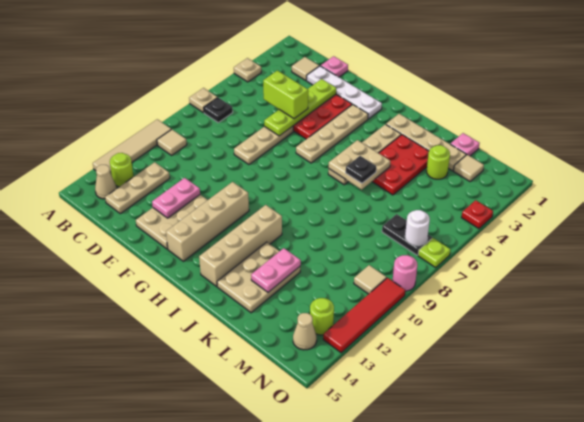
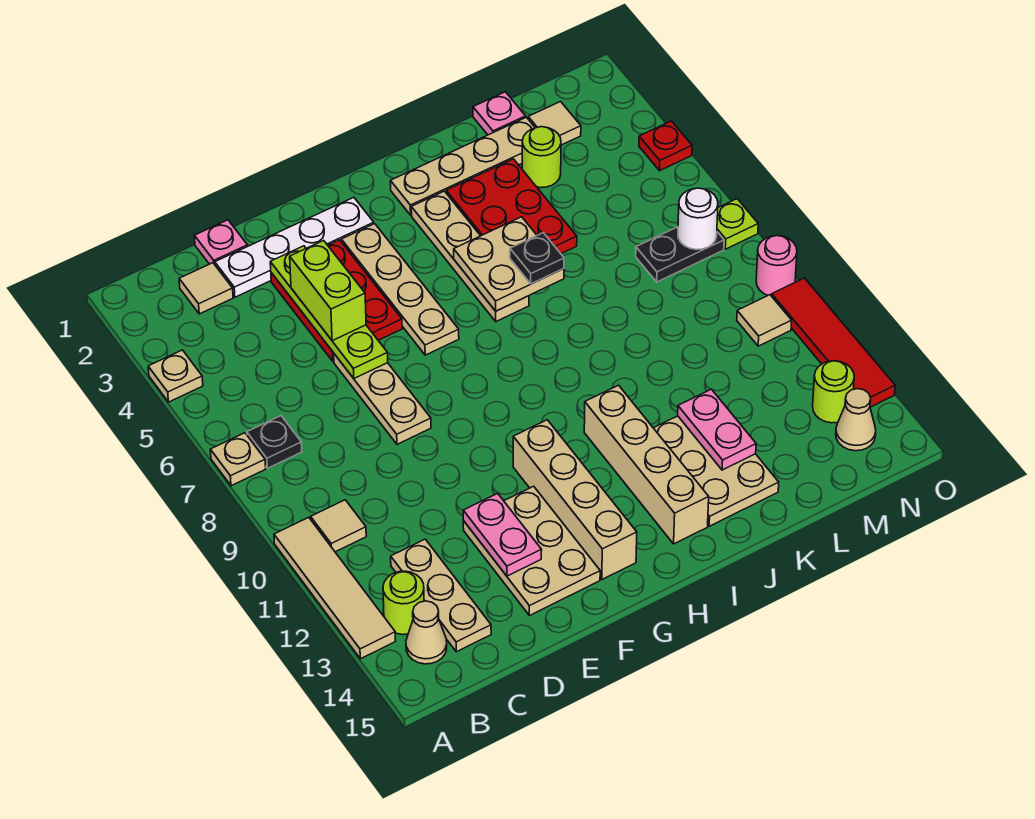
lime brick D5:E5 level 3 -> lime brick E4:E5 level 3

